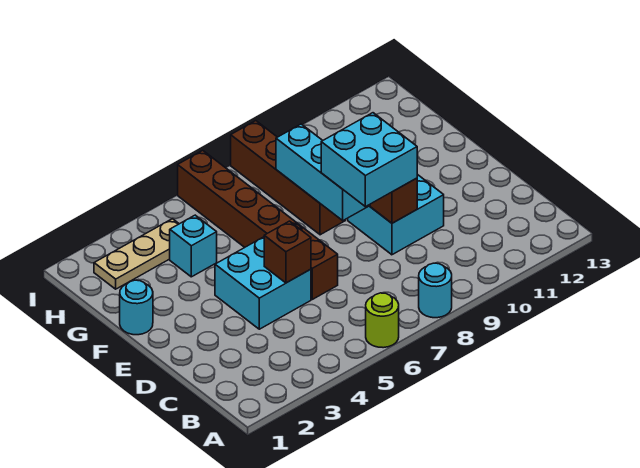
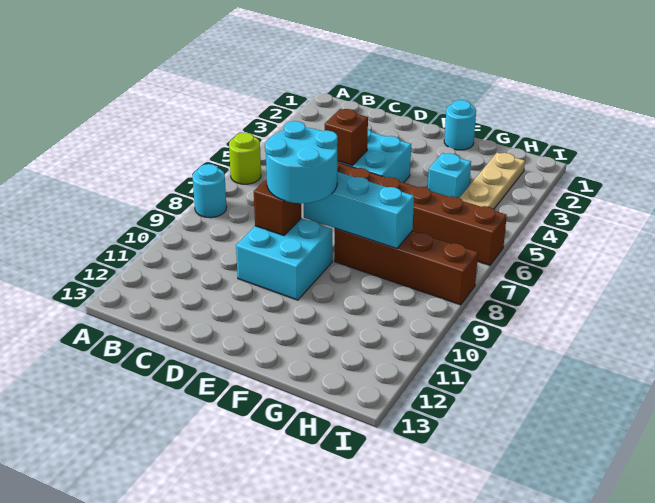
cyan brick D8:E9 level 3 -> cyan round brick D8:E9 level 3

